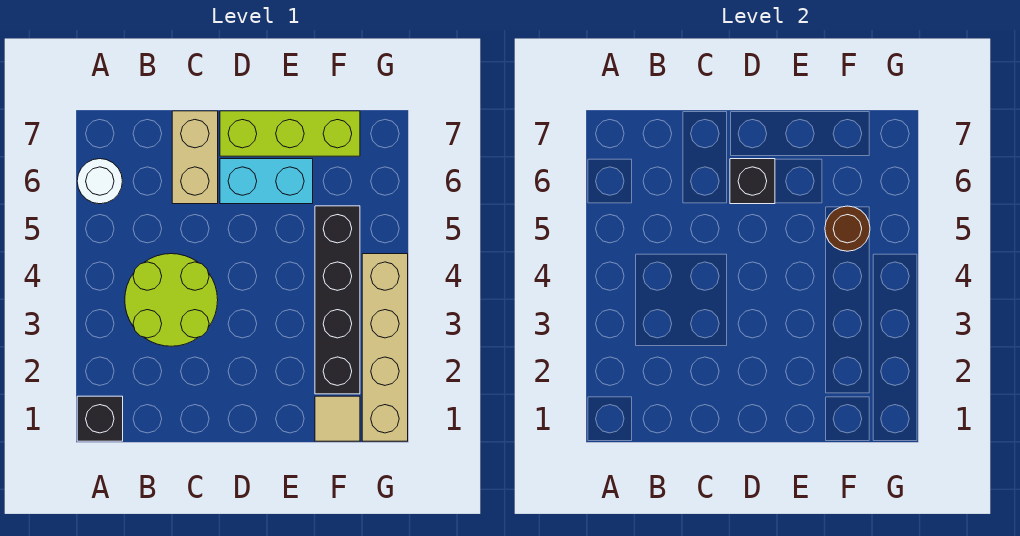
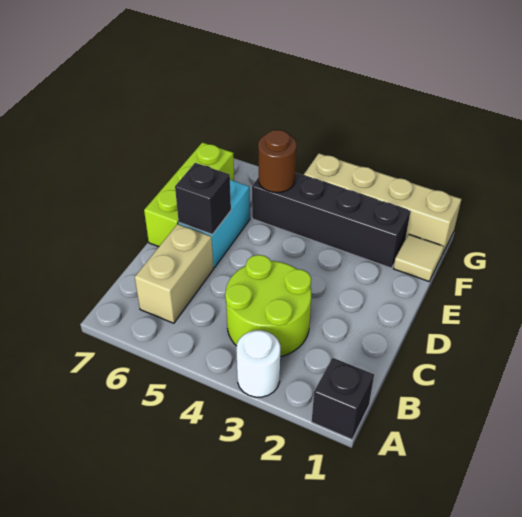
white round brick A6 level 1 -> white round brick A3 level 1
tan brick C6:C7 level 1 -> tan brick B6:C6 level 1

